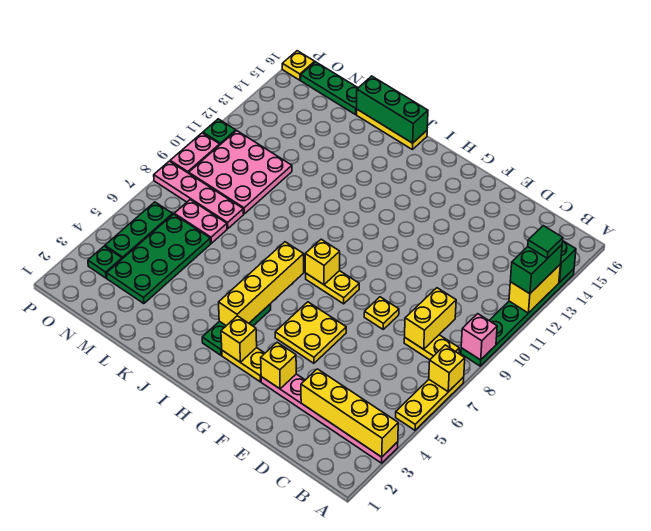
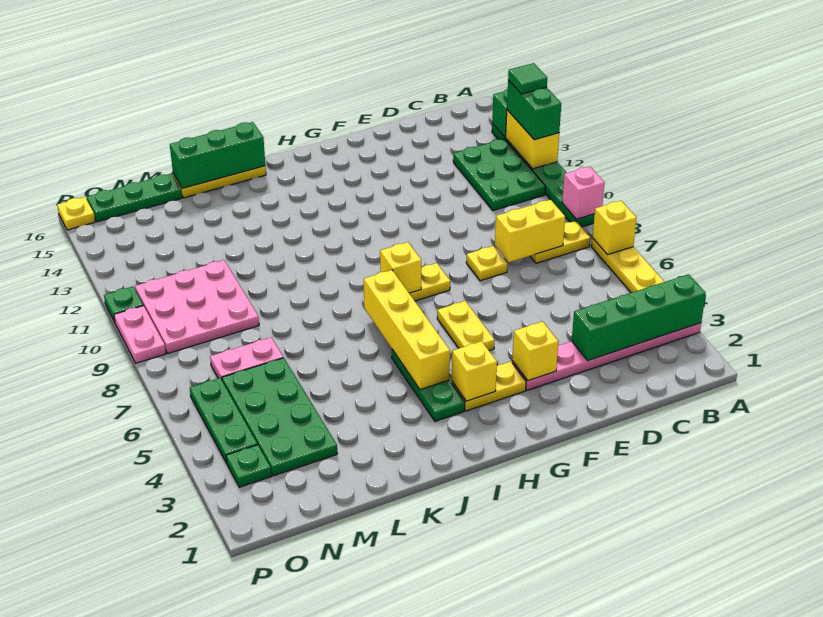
yellow brick A3:D3 level 2 -> green brick A3:D3 level 2
none -> green plate B11:C13 level 1
yellow brick C8:C9 level 2 -> yellow brick C8:D8 level 2
yellow plate F5:G6 level 1 -> yellow plate G5:G6 level 1
pink plate M8:P8 level 1 -> none

